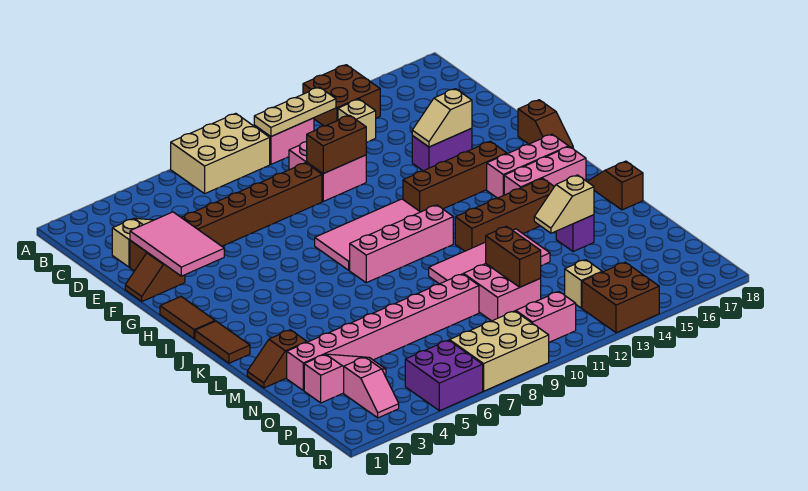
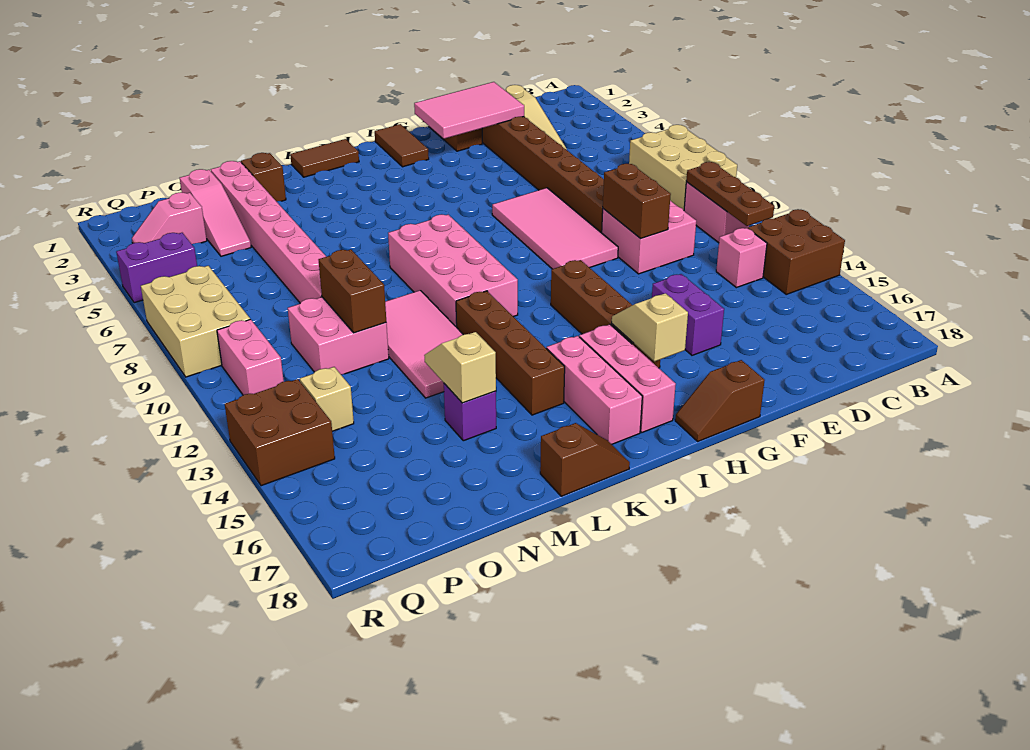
tan plate B10:B12 level 2 -> brown plate B10:B12 level 2
tan brick C13 level 1 -> pink brick C13 level 1
tan slope F14:F15 level 2 top 15 -> tan slope H15:H16 level 2 top 16
brown tile H1:I1 level 1 -> brown tile H1:H2 level 1
pink tile H8:I11 level 1 -> pink tile F7:G10 level 1
pink brick J8:J11 level 1 -> pink brick J8:K11 level 1
brown brick N11:O11 level 2 -> brown brick N10:N11 level 2
purple brick Q5:R6 level 1 -> purple brick Q5:R5 level 1

